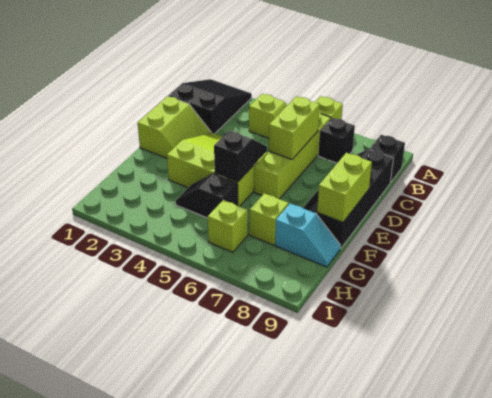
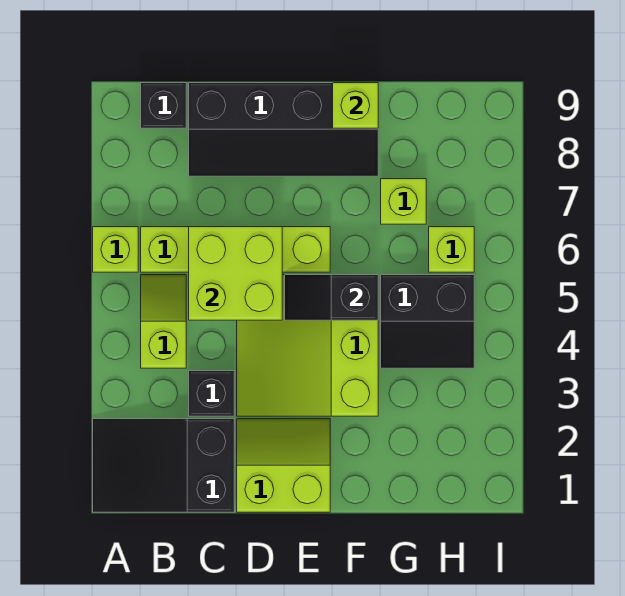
black brick B7 level 1 -> black brick C3 level 1
lime brick C6:D6 level 2 -> lime brick C5:D6 level 2
lime brick E9:F9 level 2 -> lime brick F9 level 2
black slope G4:G5 level 1 top 5 -> black slope G4:H5 level 1 top 5
cyan slope G8:G9 level 1 top 8 -> none

